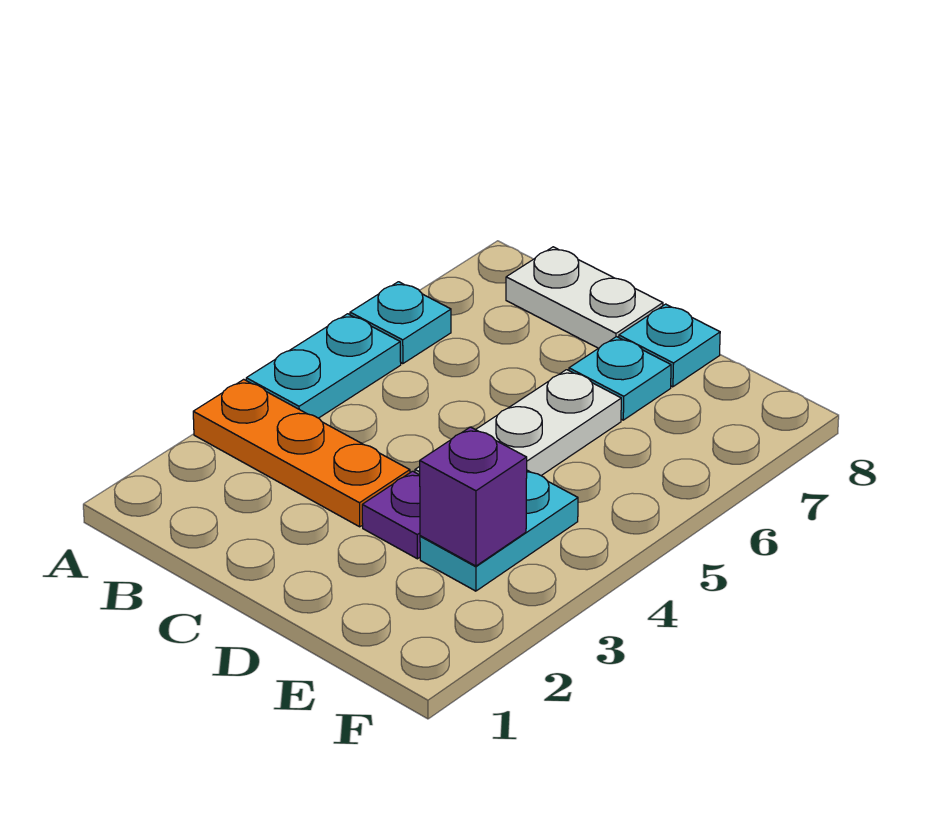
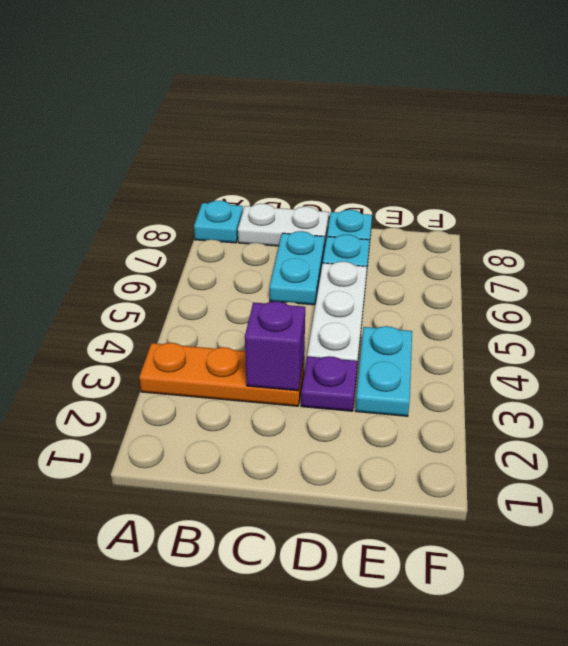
cyan plate A4:A5 level 1 -> cyan plate C6:C7 level 1
cyan plate A6 level 1 -> cyan plate A8 level 1
purple brick E3 level 2 -> purple brick C3 level 2

